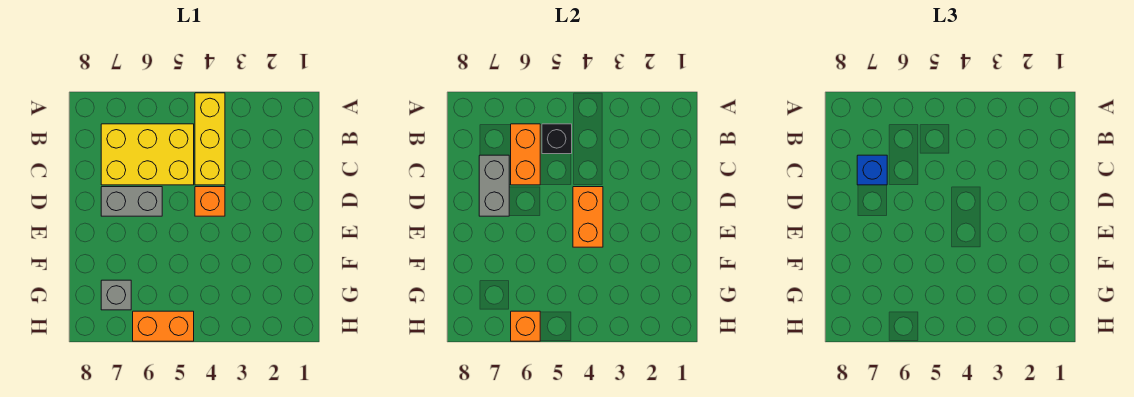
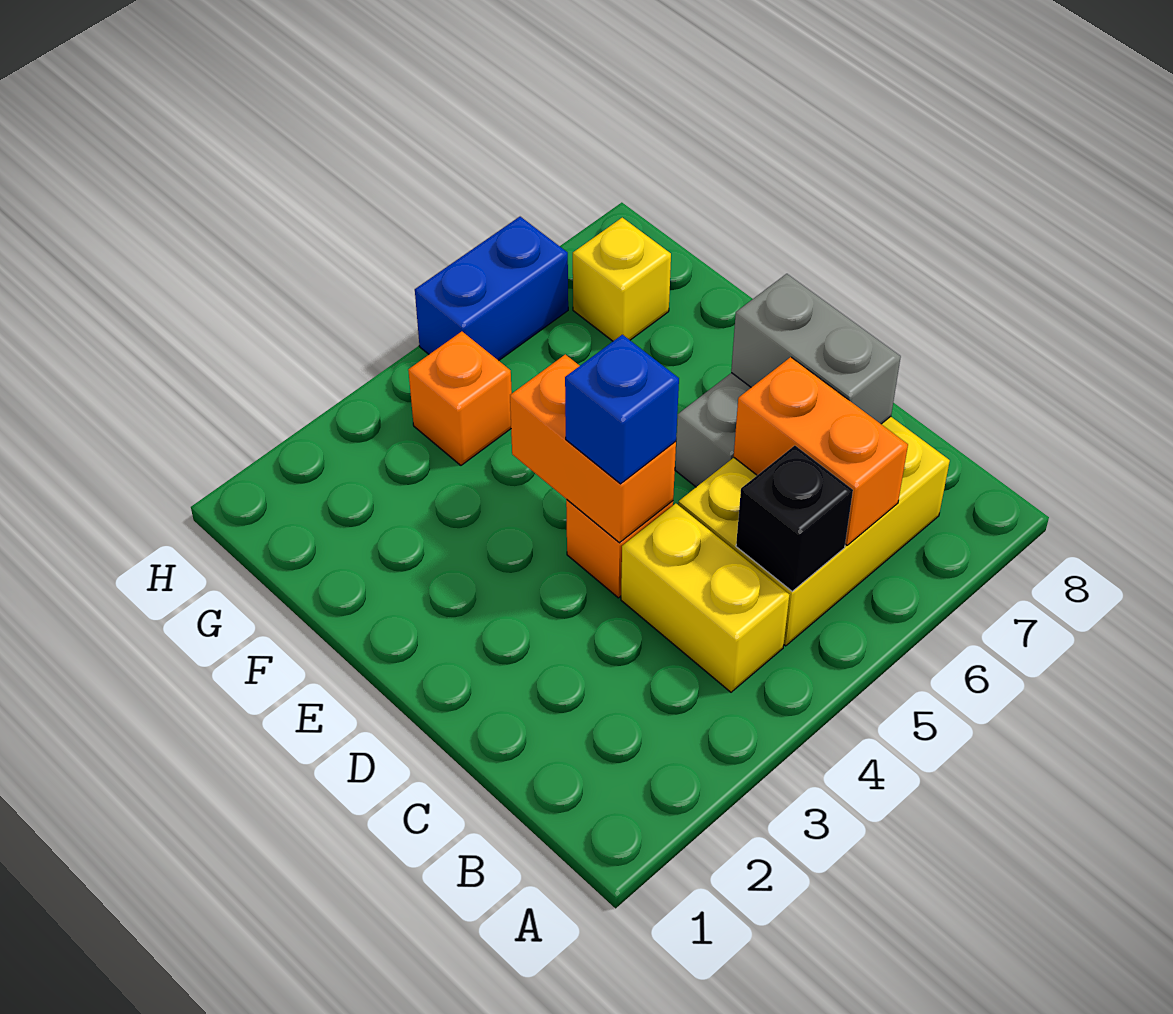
yellow brick A4:C4 level 1 -> yellow brick B4:C4 level 1
blue brick C7 level 3 -> blue brick D4 level 3
grey brick G7 level 1 -> yellow brick G7 level 1
orange brick H5:H6 level 1 -> blue brick H5:H6 level 1
orange brick H6 level 2 -> orange brick G4 level 1

